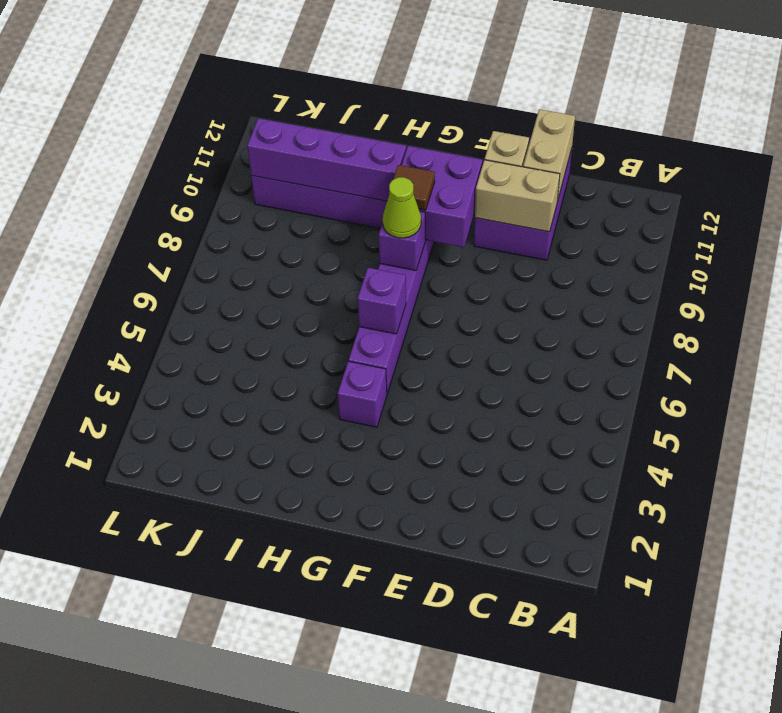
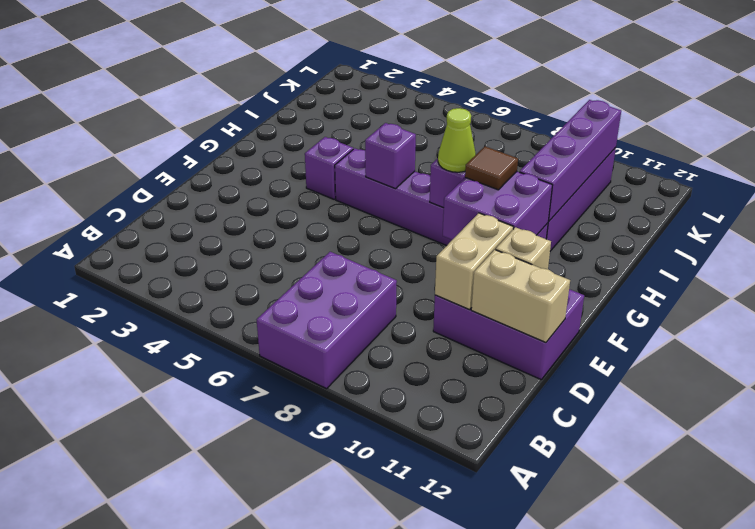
none -> purple brick A7:C8 level 1

